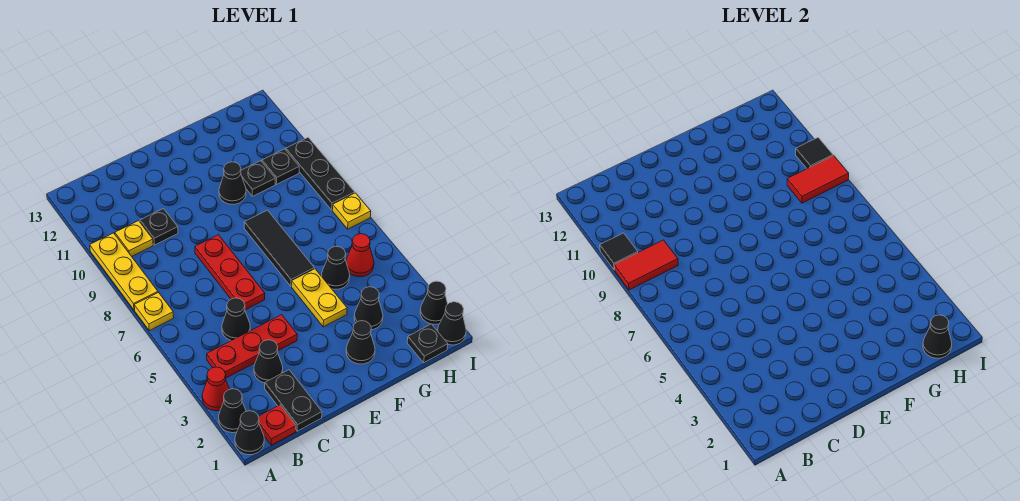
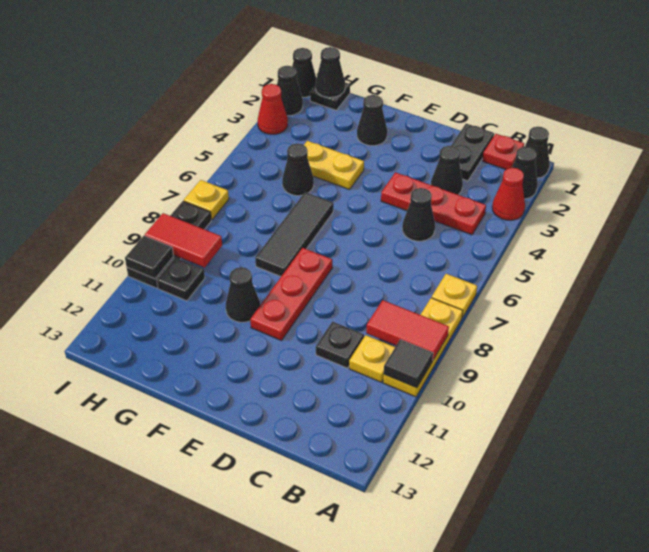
red plate D6:D8 level 1 -> red plate E8:E10 level 1
yellow plate F4:F5 level 1 -> yellow plate F4:G4 level 1
black cone G3 level 1 -> none
black plate G10 level 1 -> none
red cone H5 level 1 -> red cone I3 level 1

